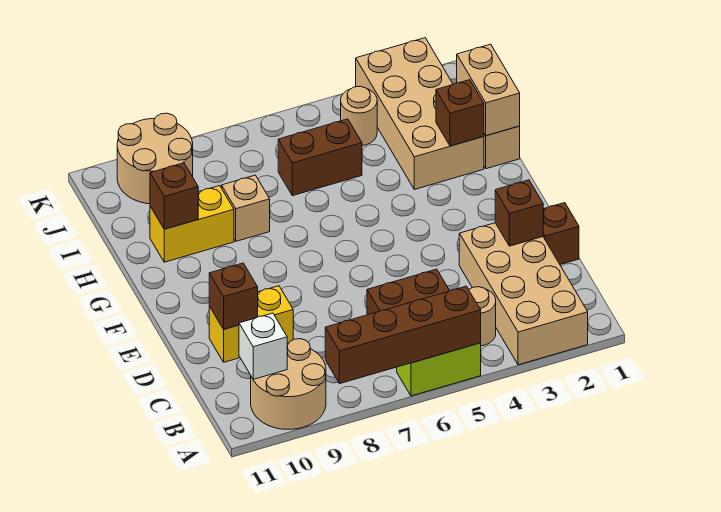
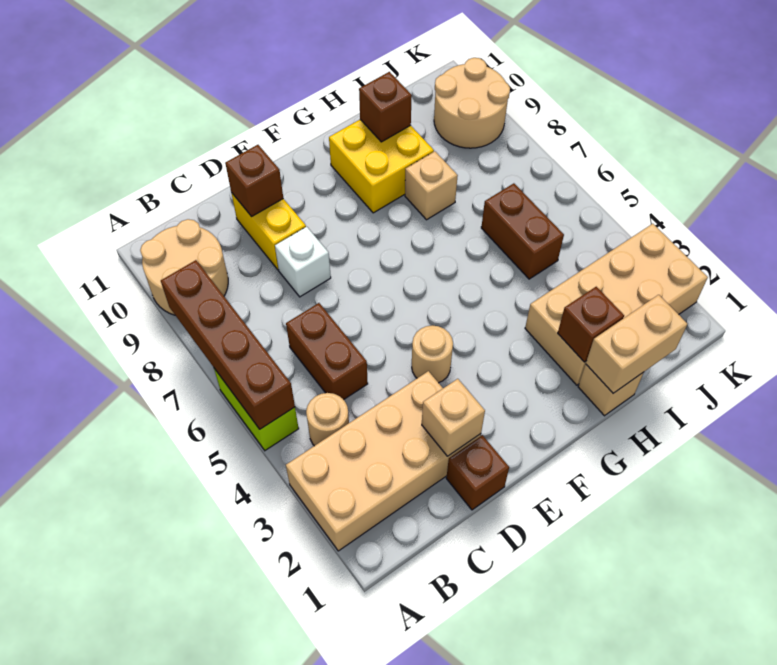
white brick B10 level 2 -> white brick D8 level 1
brown brick D2 level 2 -> tan brick D2 level 2
yellow brick H9:H10 level 1 -> yellow brick G9:H10 level 1
tan round brick J4 level 1 -> tan round brick E4 level 1

